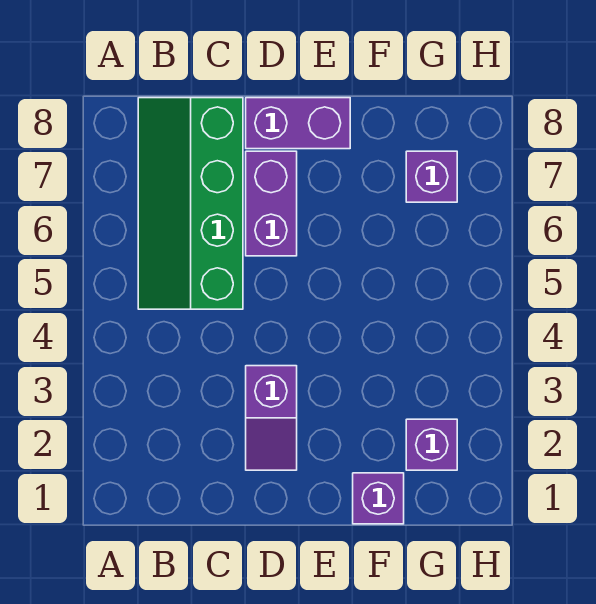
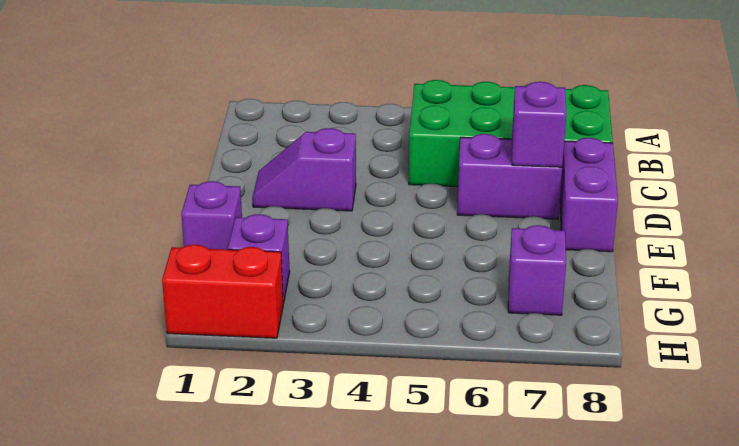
green slope B5:C8 level 1 top C -> green brick B5:C8 level 1
none -> purple brick D7 level 2
none -> red brick H1:H2 level 1

